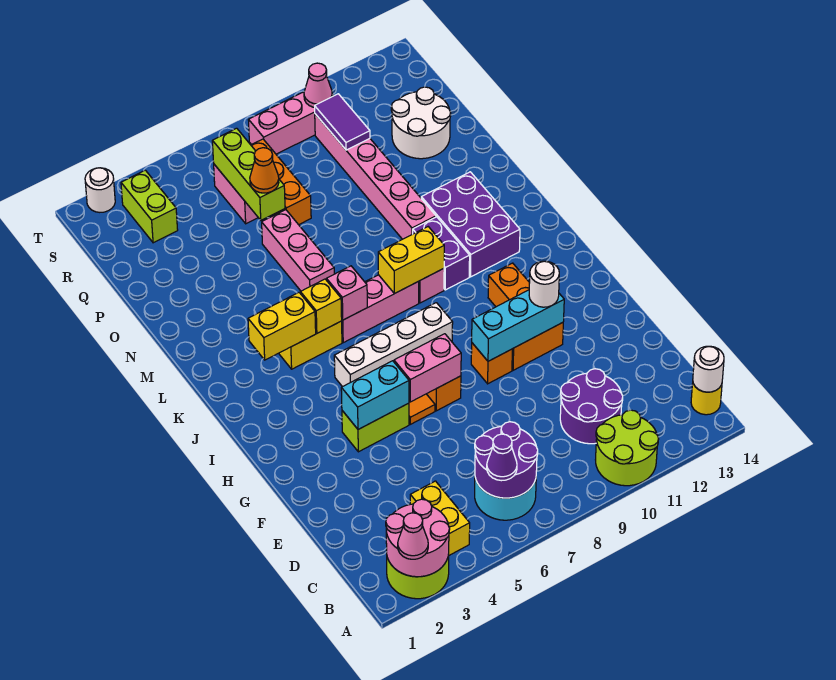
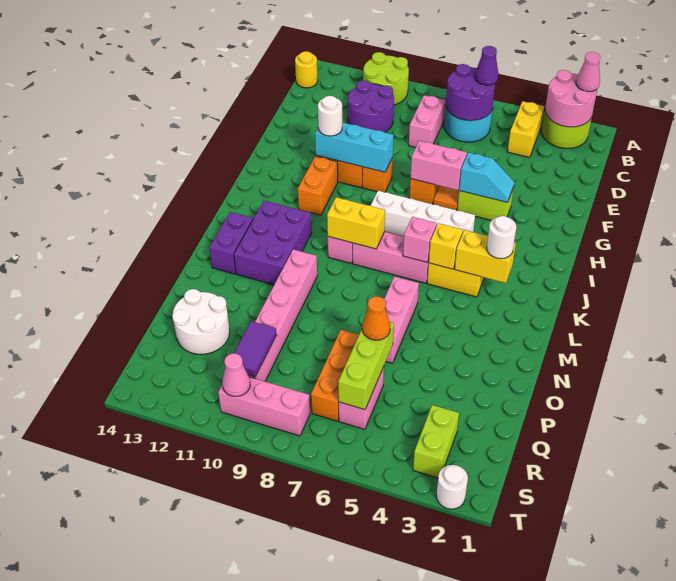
white round brick B14 level 2 -> white round brick K3 level 3
none -> pink brick C8:D8 level 1
cyan brick G4:G5 level 2 -> cyan slope G4:G5 level 2 top 5
purple brick K10:L10 level 1 -> purple brick L13:M13 level 1

